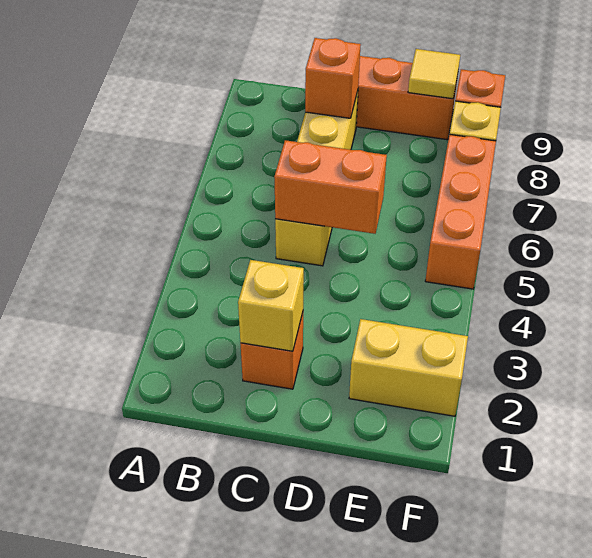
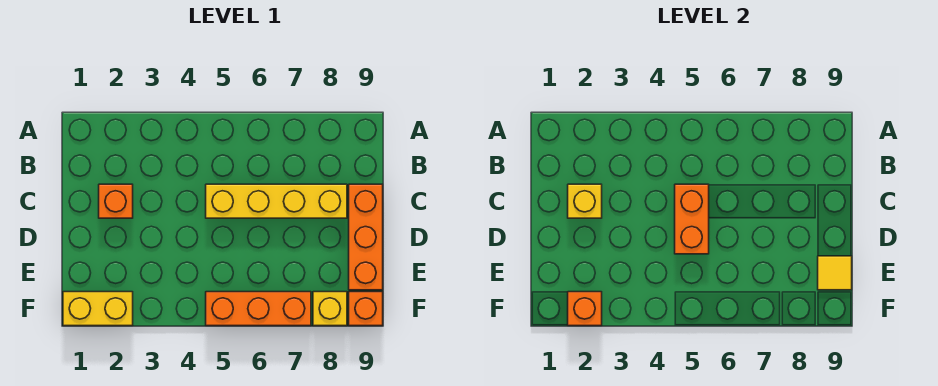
orange brick C8 level 2 -> orange brick F2 level 2
yellow brick E2:F2 level 1 -> yellow brick F1:F2 level 1

